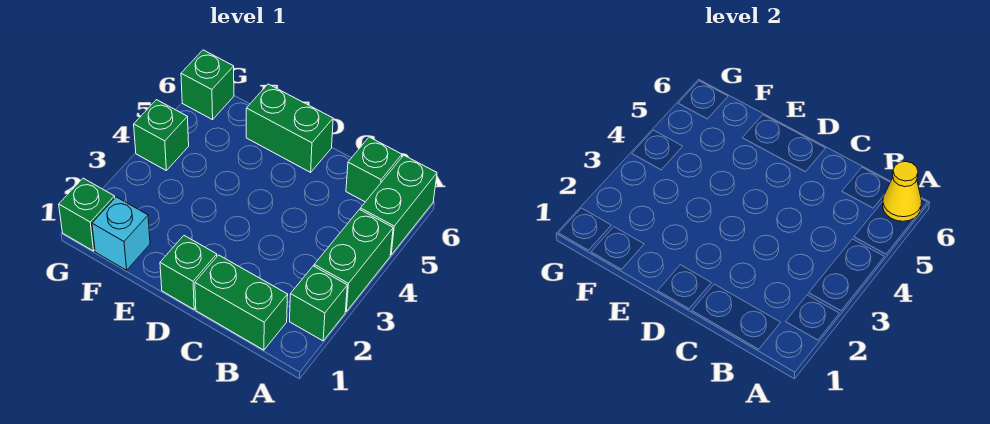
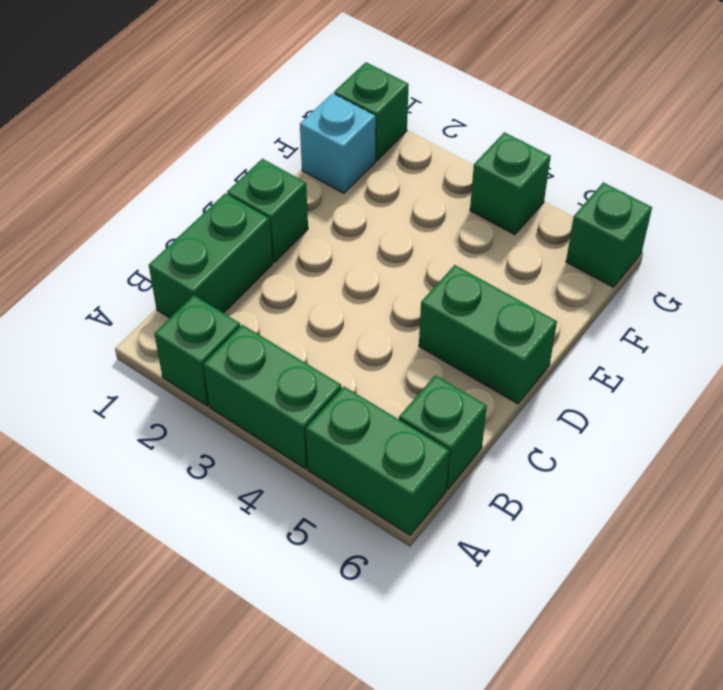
yellow cone A6 level 2 -> none
green brick D6:E6 level 1 -> green brick D5:D6 level 1

